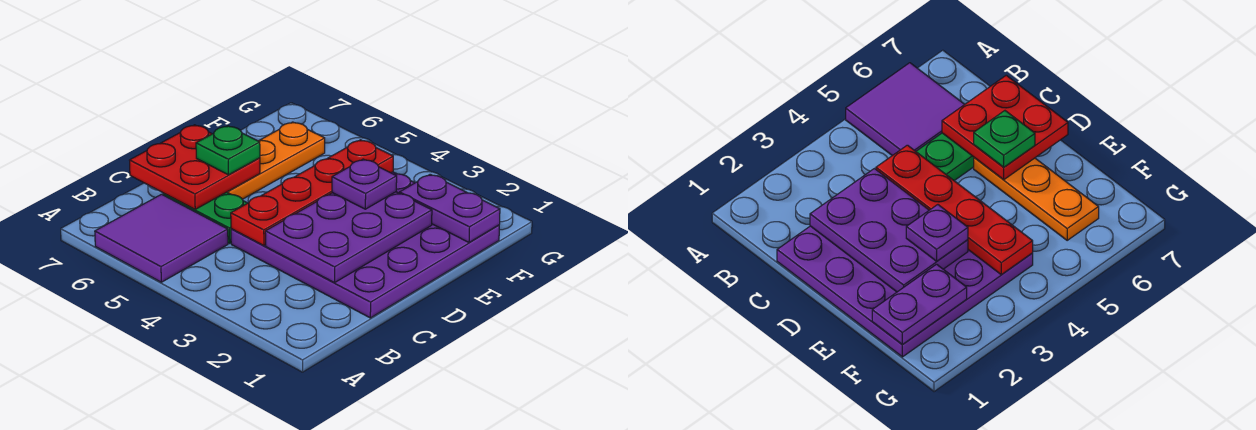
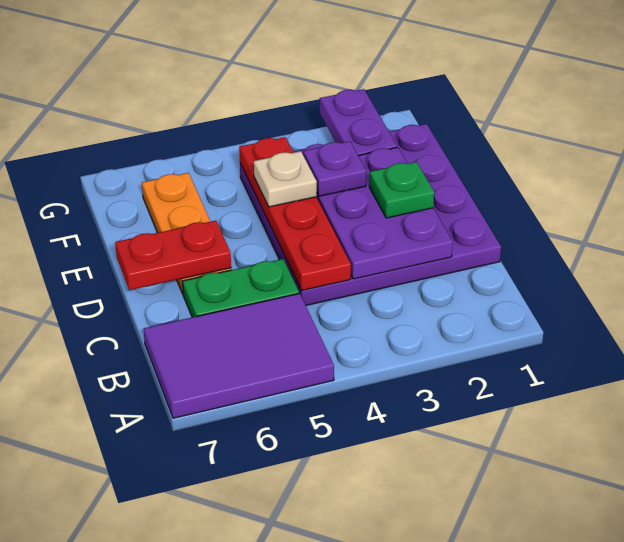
purple tile A5:B6 level 1 -> purple tile A5:B7 level 1
red plate C6:D7 level 2 -> red plate D6:D7 level 2
green plate D6 level 3 -> green plate D2 level 3
none -> tan plate E4 level 3
purple plate F1:F2 level 2 -> purple plate F2:G2 level 2

